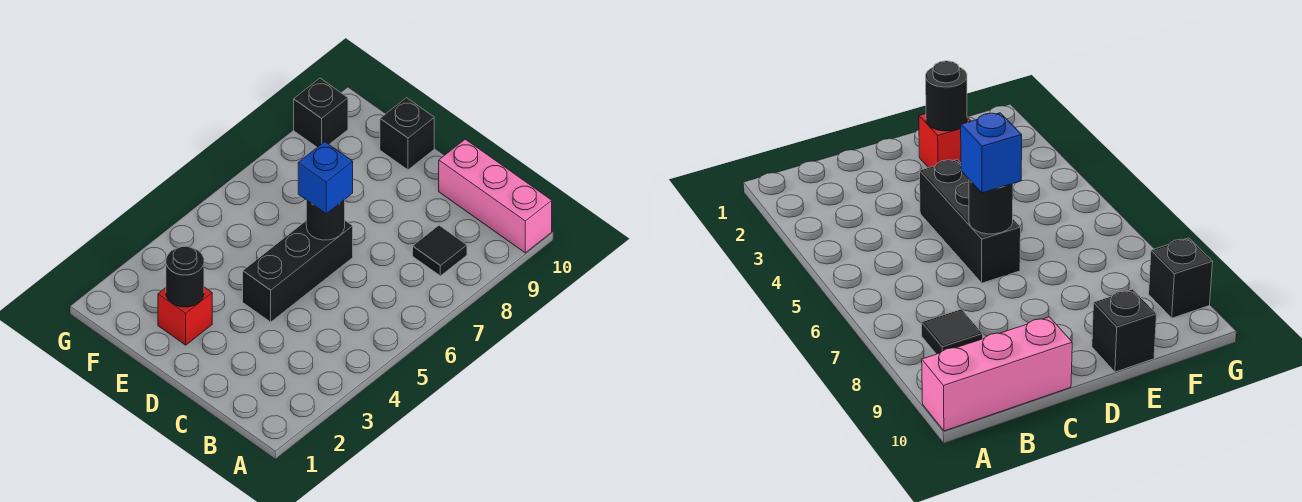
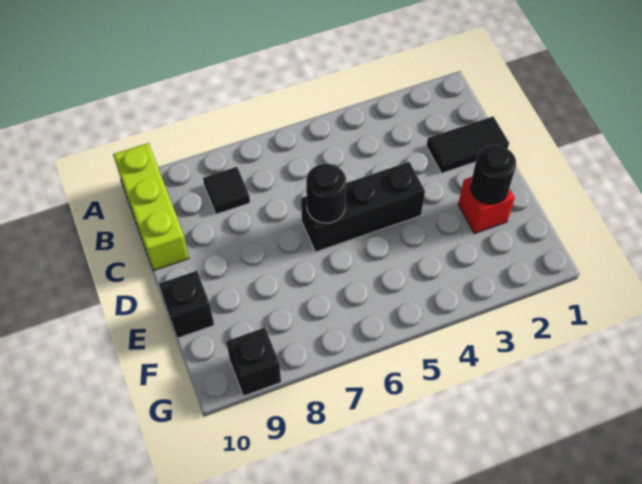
pink brick A10:C10 level 1 -> lime brick A10:C10 level 1
none -> black tile C1:C2 level 1
blue brick D6 level 3 -> none

